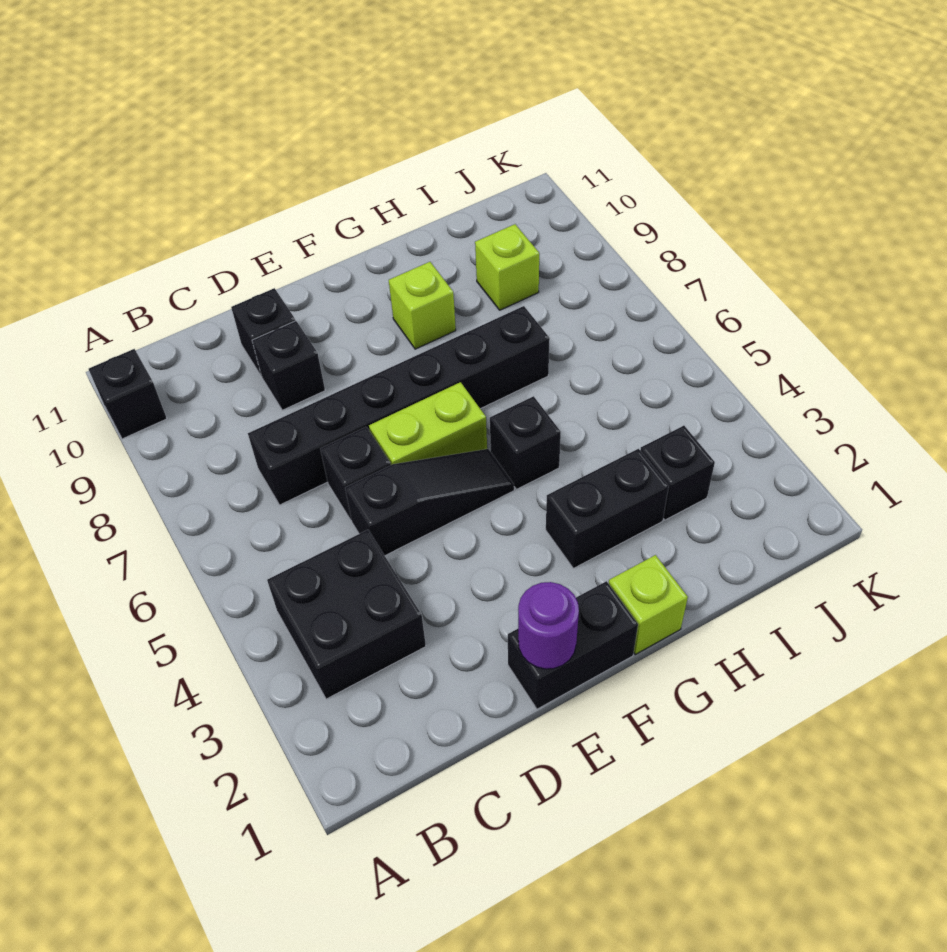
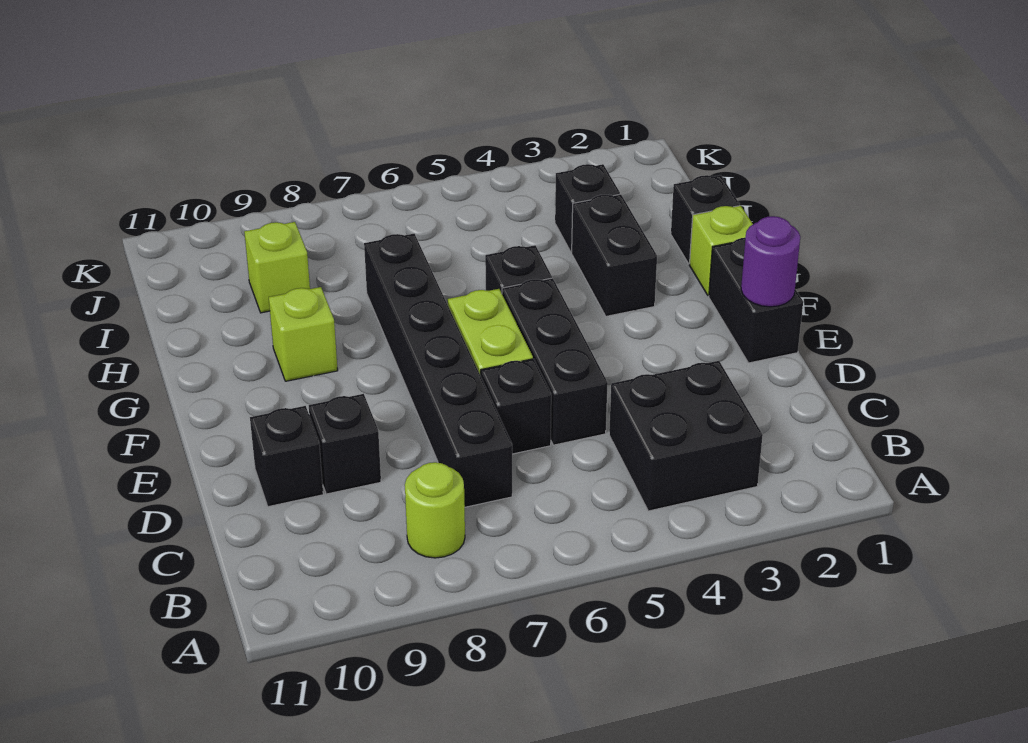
black brick A10 level 1 -> black brick H1 level 1
none -> lime round brick B8 level 1
black slope D5:F5 level 1 top D -> black brick D5:F5 level 1

